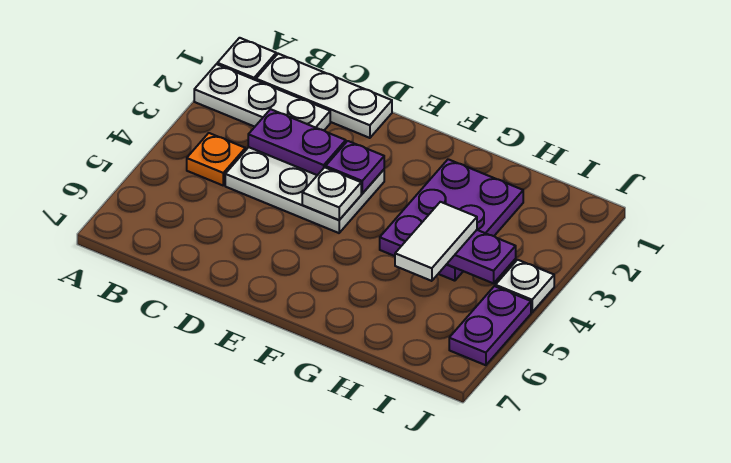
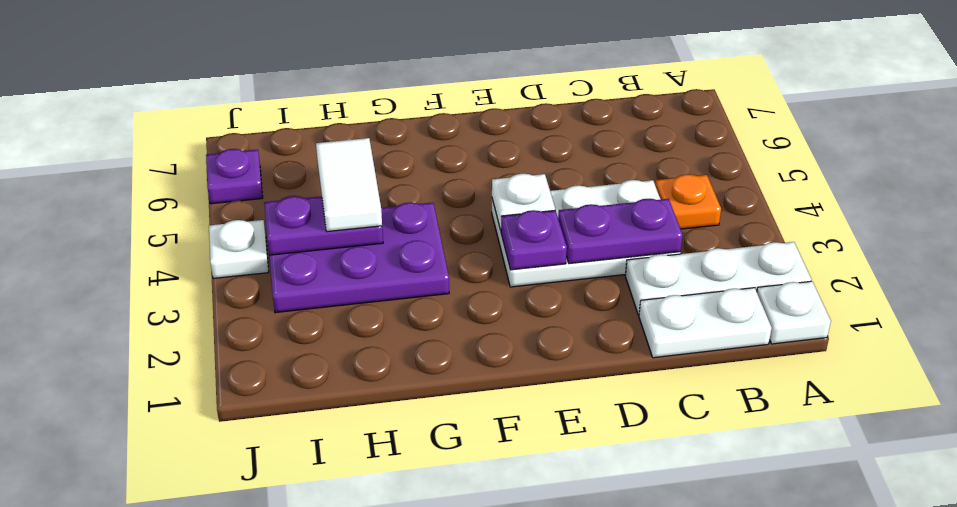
white plate B1:D1 level 1 -> white plate B1:C1 level 1
purple plate G2:H4 level 1 -> purple plate G3:I4 level 1
purple plate J5:J6 level 1 -> purple plate J6 level 1

